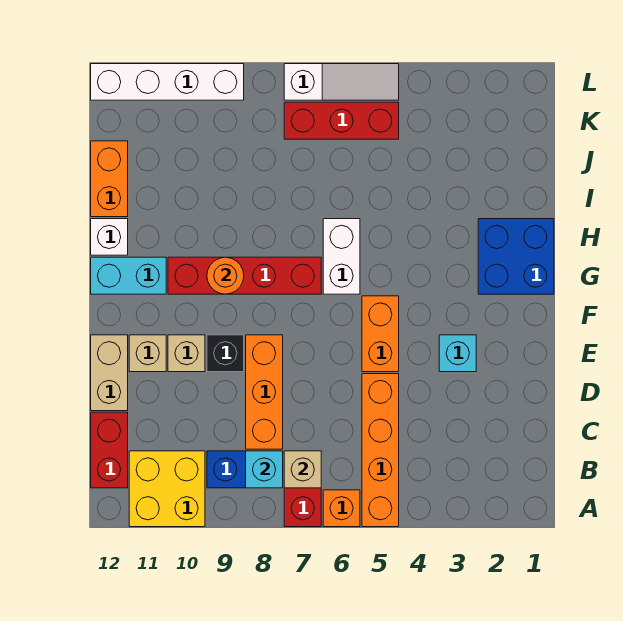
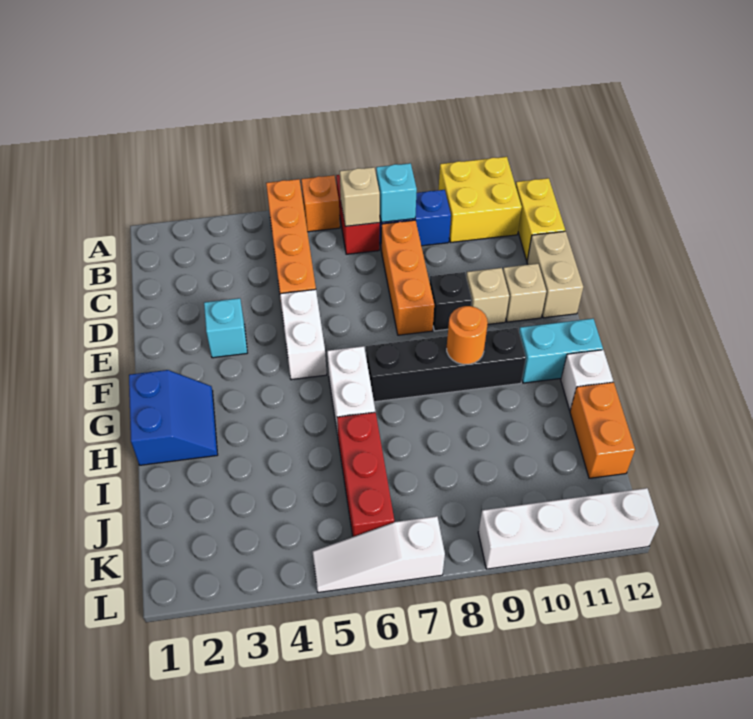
red brick B12:C12 level 1 -> yellow brick B12:C12 level 1
orange brick E5:F5 level 1 -> white brick E5:F5 level 1
blue brick G1:H2 level 1 -> blue slope G1:H2 level 1 top 1
red brick G7:G10 level 1 -> black brick G7:G10 level 1
red brick K5:K7 level 1 -> red brick I6:K6 level 1

